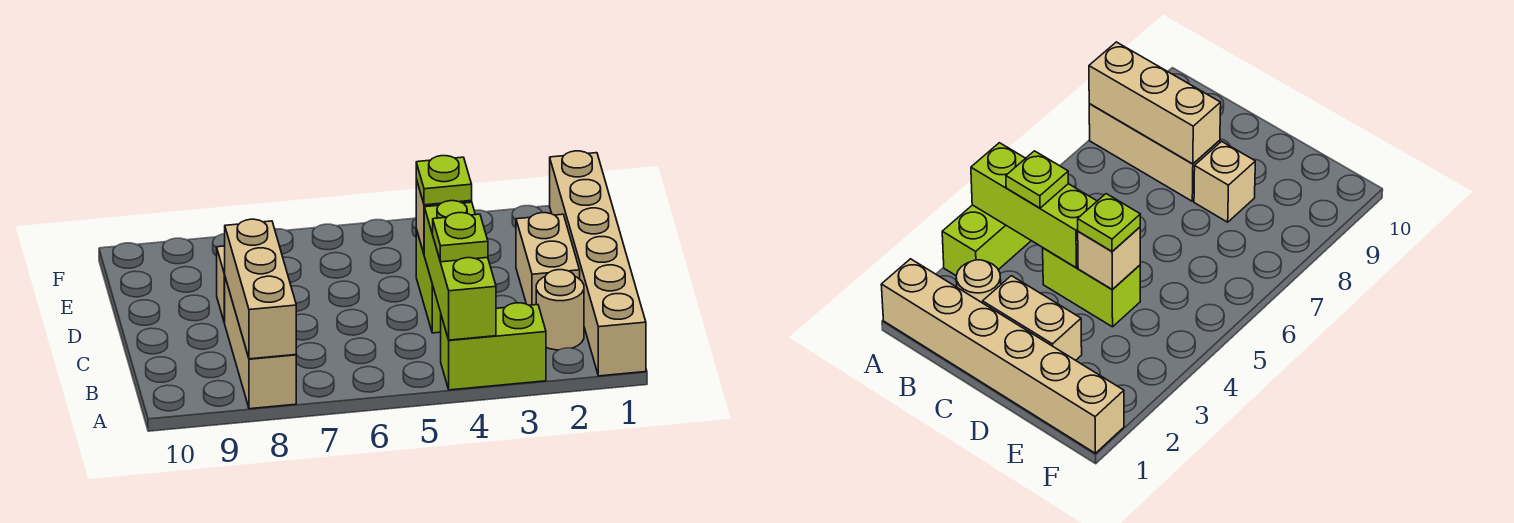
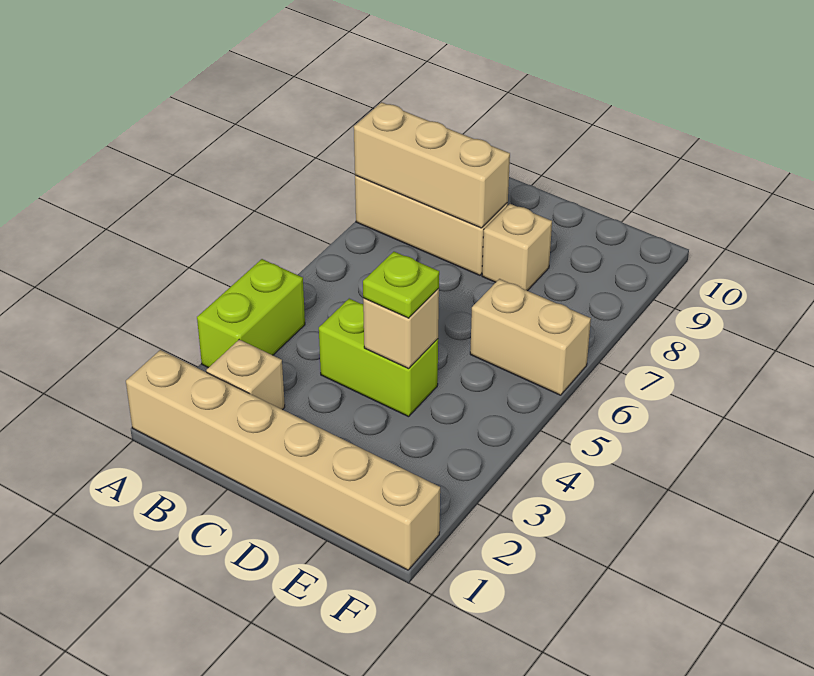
lime brick A4:C4 level 2 -> none
tan round brick B2 level 1 -> tan brick B2 level 1
lime plate B4 level 3 -> none
tan brick C2:D2 level 1 -> tan brick E6:F6 level 1

